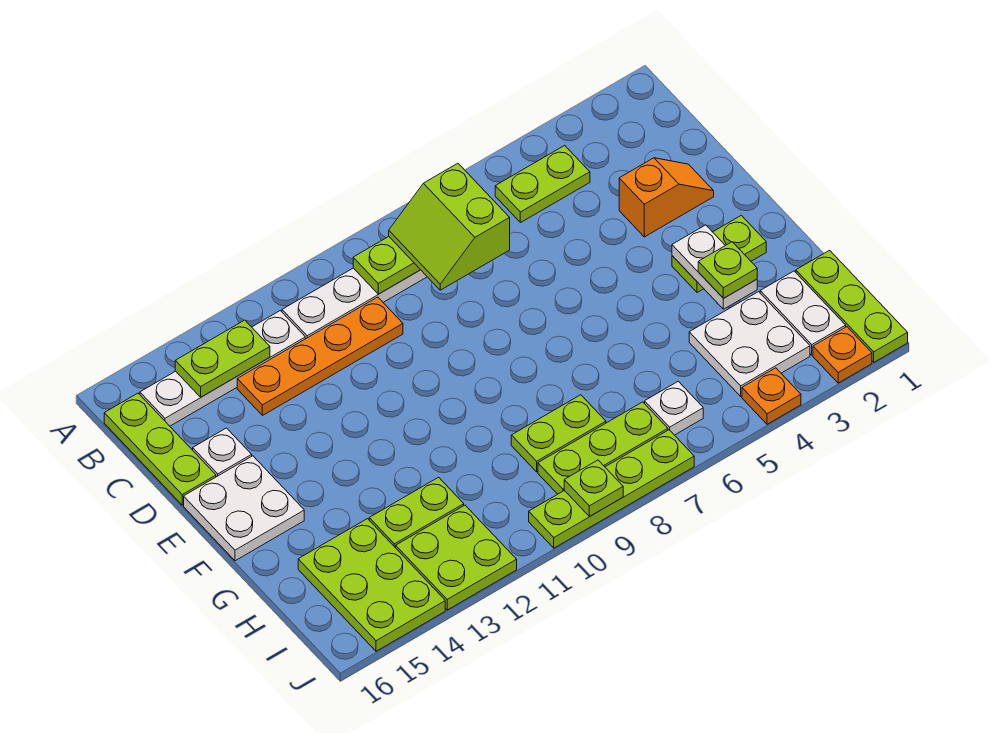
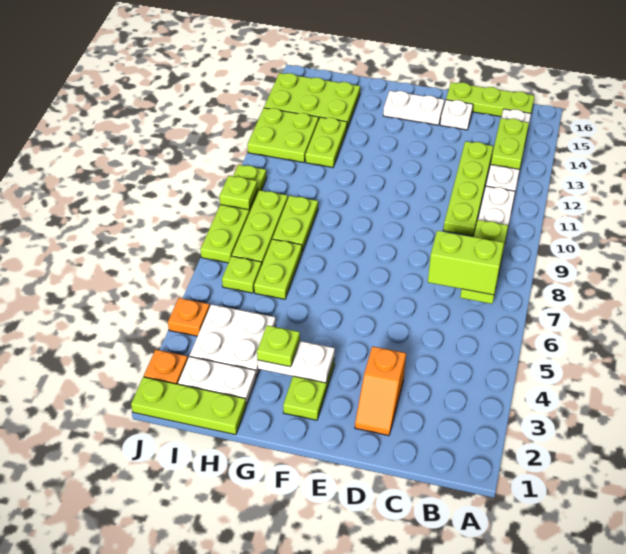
lime plate B4:B5 level 1 -> lime plate H6:H7 level 1
orange plate C10:C13 level 1 -> lime plate C10:C13 level 1
white plate E15:F16 level 1 -> white plate E15:F15 level 1
white plate I6 level 1 -> lime plate I6 level 1

